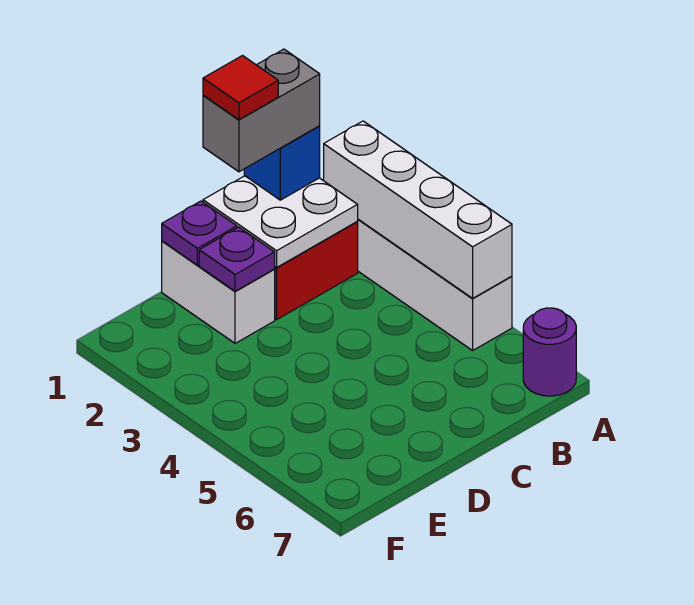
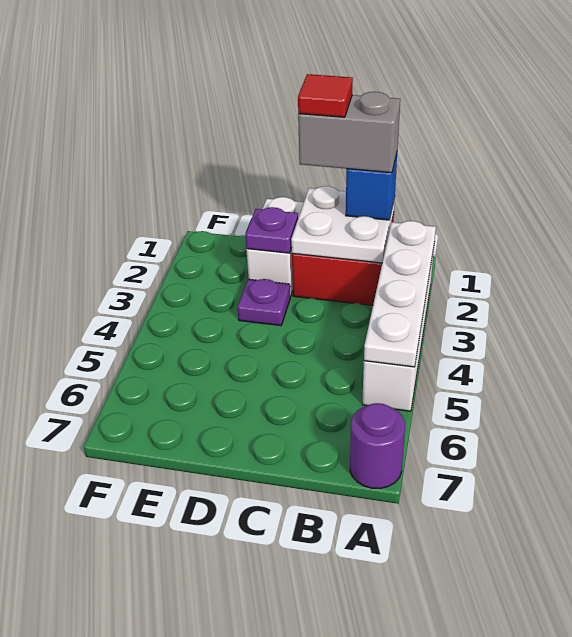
white brick A2:A5 level 2 -> white plate A2:A5 level 2
purple plate D1 level 2 -> purple plate D3 level 1

